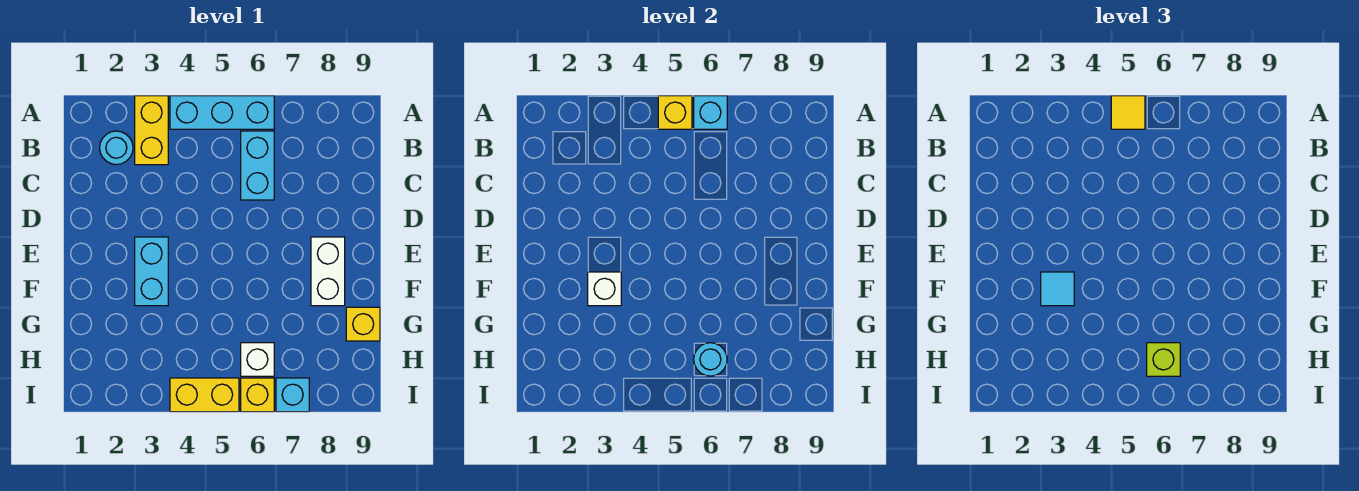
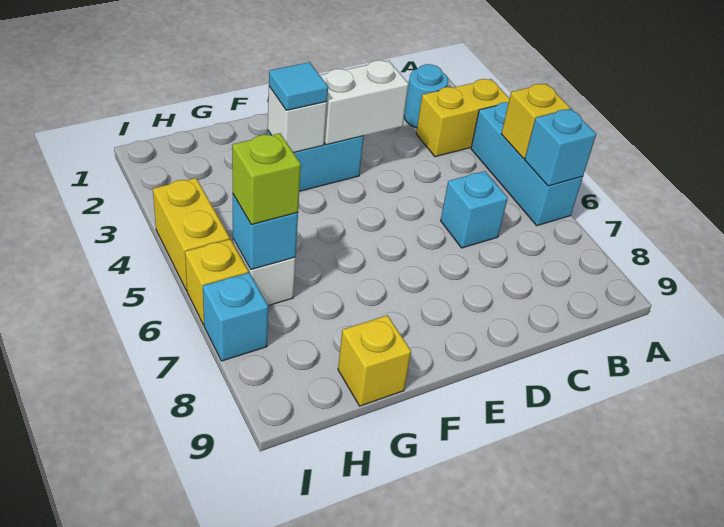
yellow tile A5 level 3 -> none
cyan brick B6:C6 level 1 -> cyan brick C6 level 1
white brick E8:F8 level 1 -> white brick D3:E3 level 2
cyan round brick H6 level 2 -> cyan brick H6 level 2

